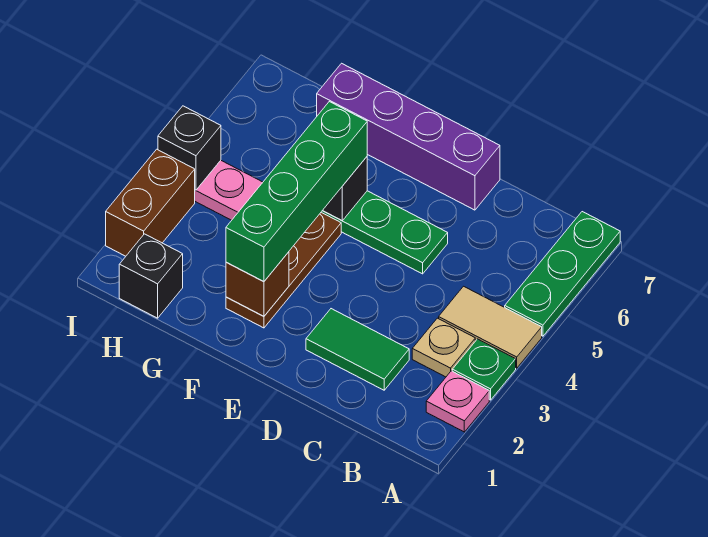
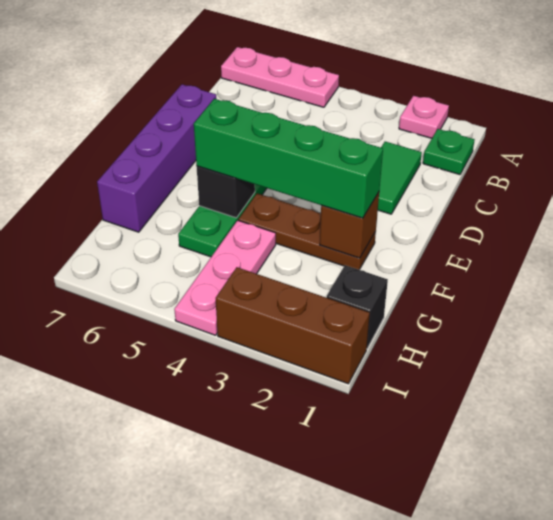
green plate A3 level 1 -> green plate B1 level 1
tan tile A4:B4 level 1 -> none
green plate A5:A7 level 1 -> pink plate A5:A7 level 1
tan plate B3 level 1 -> none
brown brick I2:I3 level 1 -> brown brick I1:I3 level 1
black brick I4 level 2 -> none

